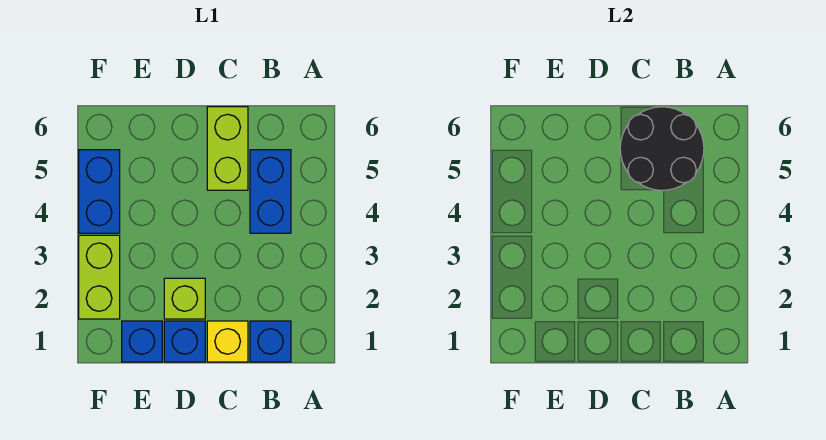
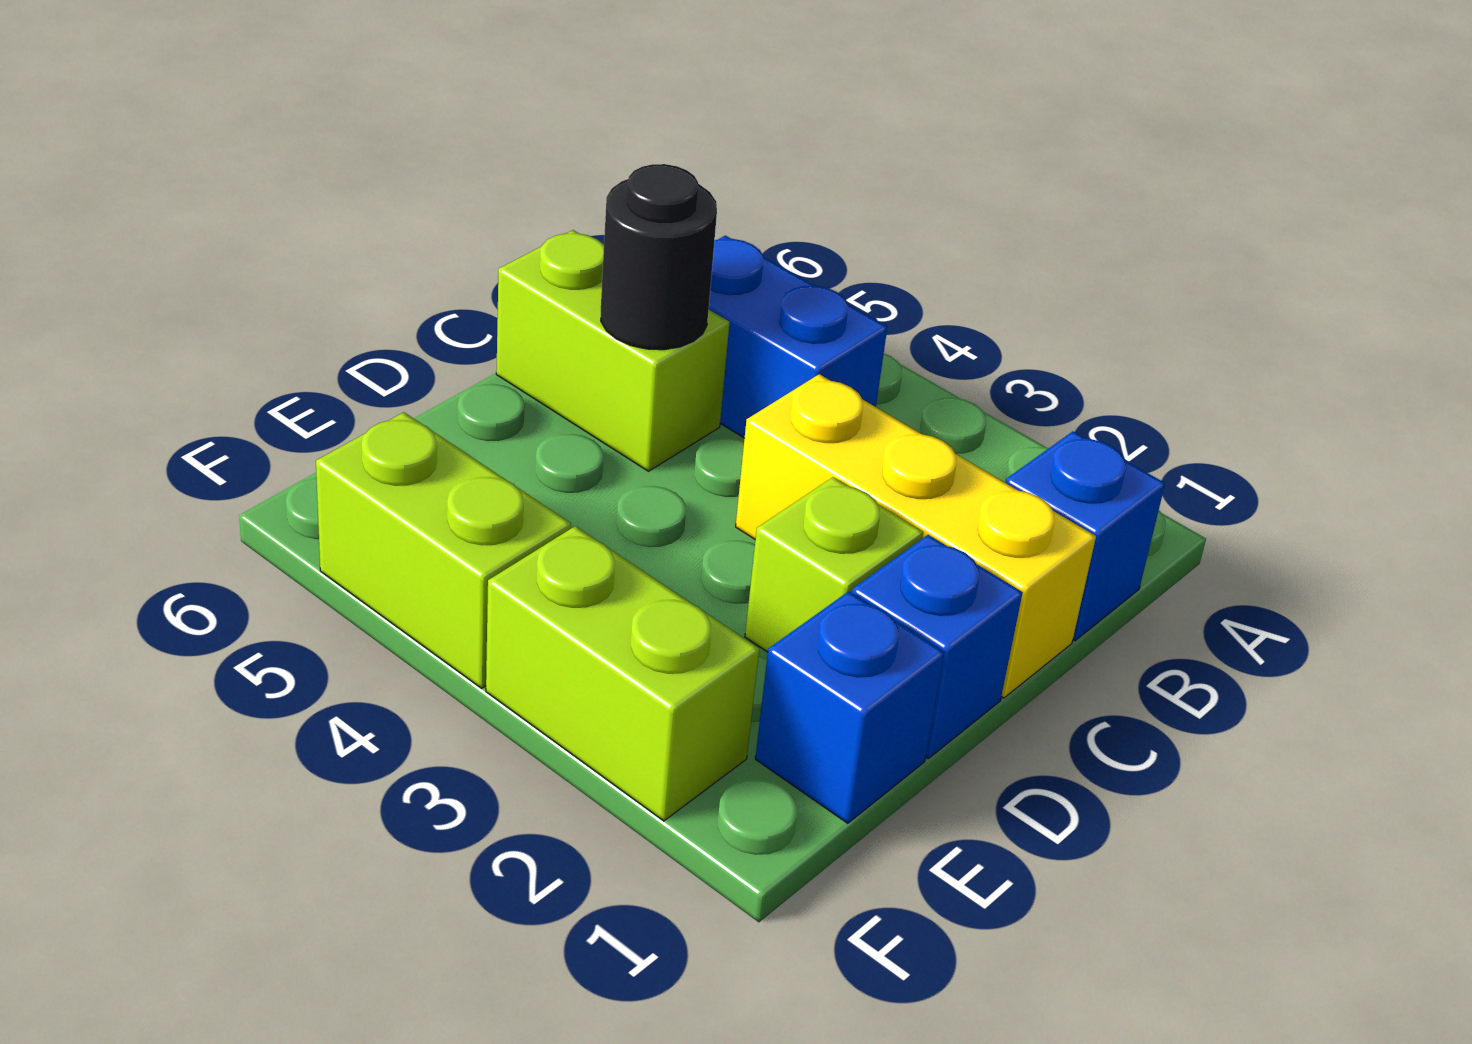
black round brick B5:C6 level 2 -> black round brick C5 level 2
yellow brick C1 level 1 -> yellow brick C1:C3 level 1
blue brick F4:F5 level 1 -> lime brick F4:F5 level 1

